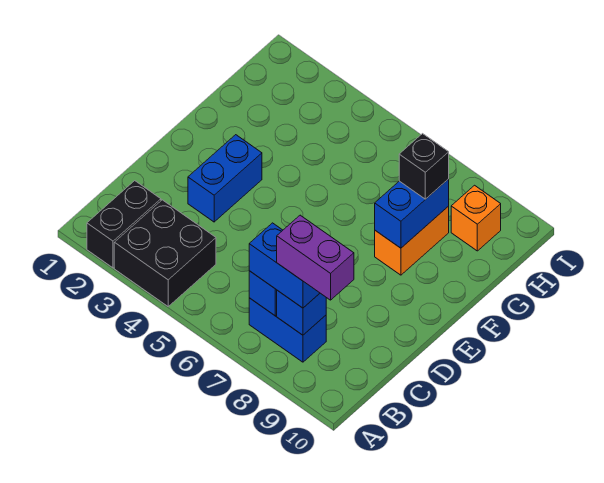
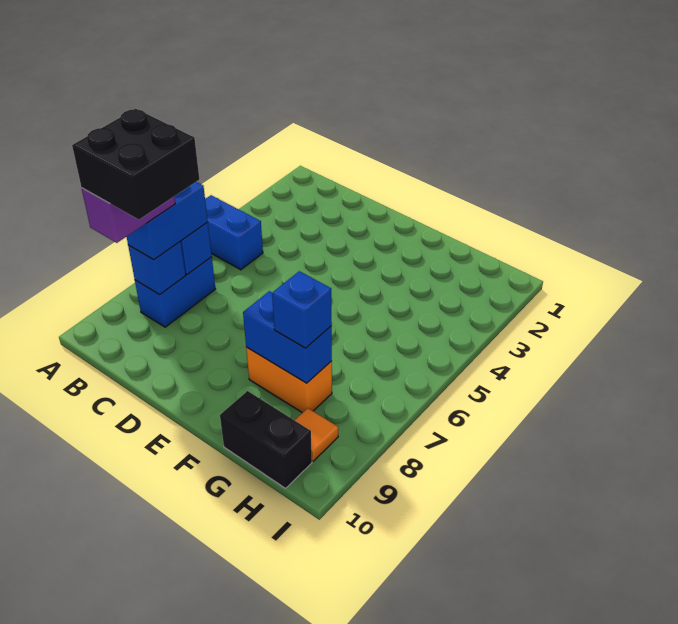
black brick A2:B2 level 1 -> black brick G10:H10 level 1
black brick A3:B4 level 1 -> black brick B8:C9 level 5
blue brick D3:E3 level 1 -> blue brick A5:B5 level 1
black brick G8 level 3 -> blue brick G8 level 3
orange brick H9 level 1 -> orange tile H9 level 1

